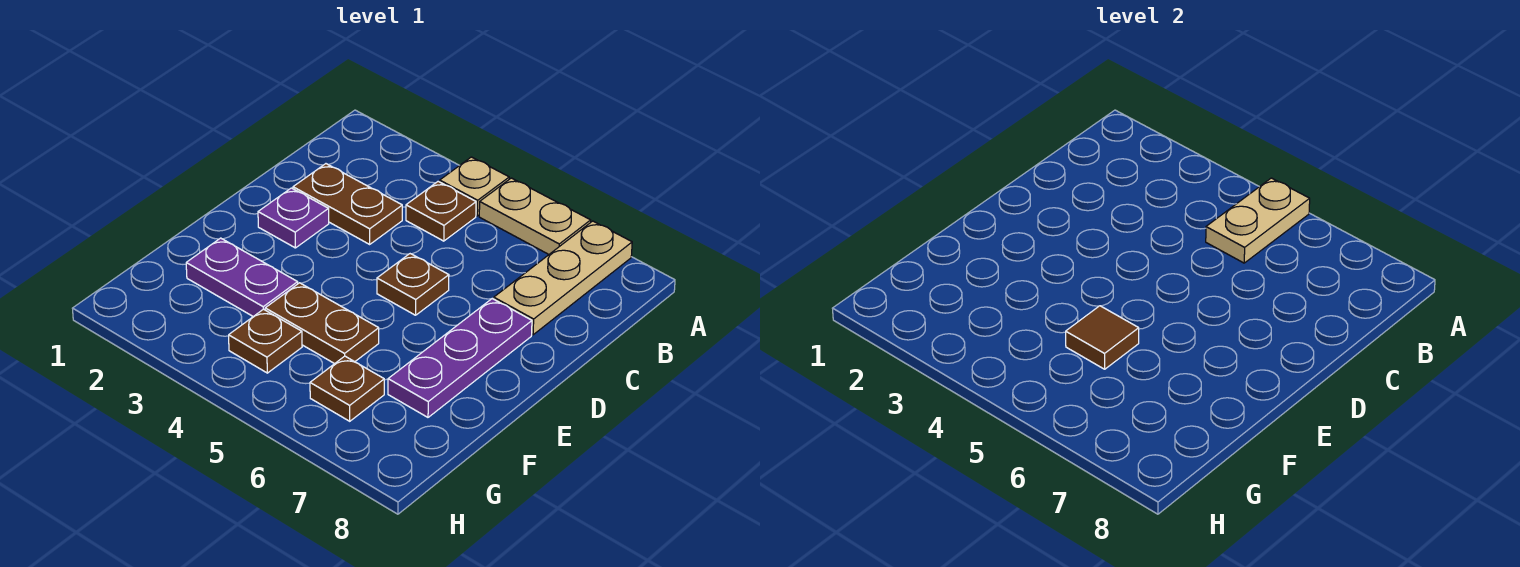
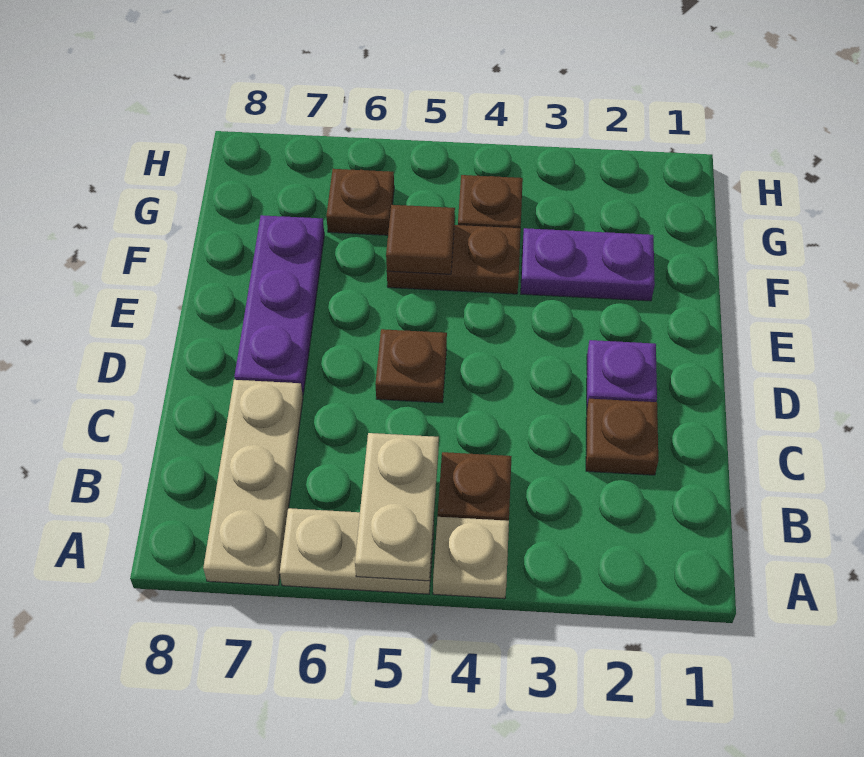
brown plate C2:C3 level 1 -> brown plate C2 level 1

